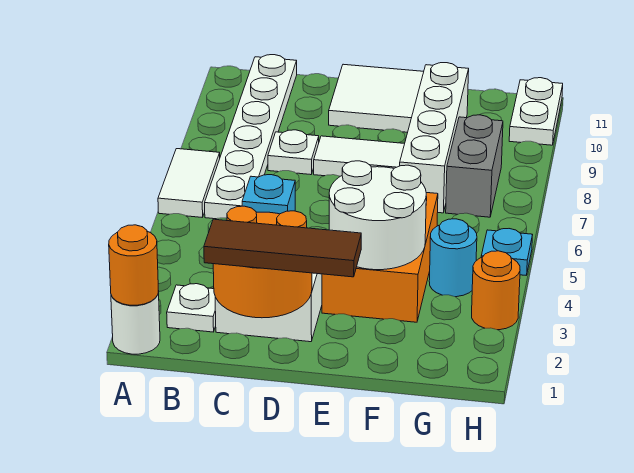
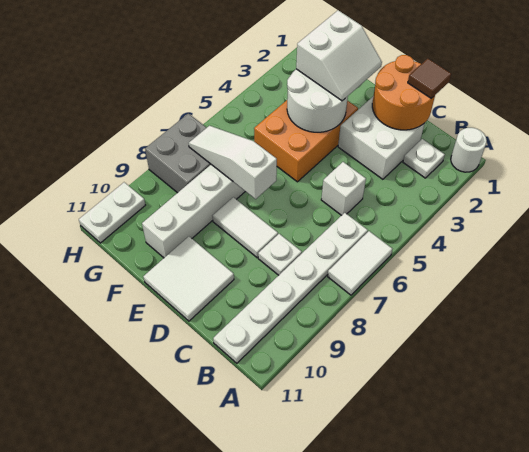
orange round brick A1 level 2 -> none
brown tile C1:E1 level 3 -> brown tile C1 level 3
cyan brick C5 level 1 -> white brick C5 level 1
none -> white slope E2:F3 level 3 top F
none -> white slope E7:G7 level 2 top E
cyan round brick G4 level 1 -> none
grey brick G7:G8 level 1 -> grey brick G7:H8 level 1
orange round brick H3 level 1 -> none
cyan plate H5 level 1 -> none

